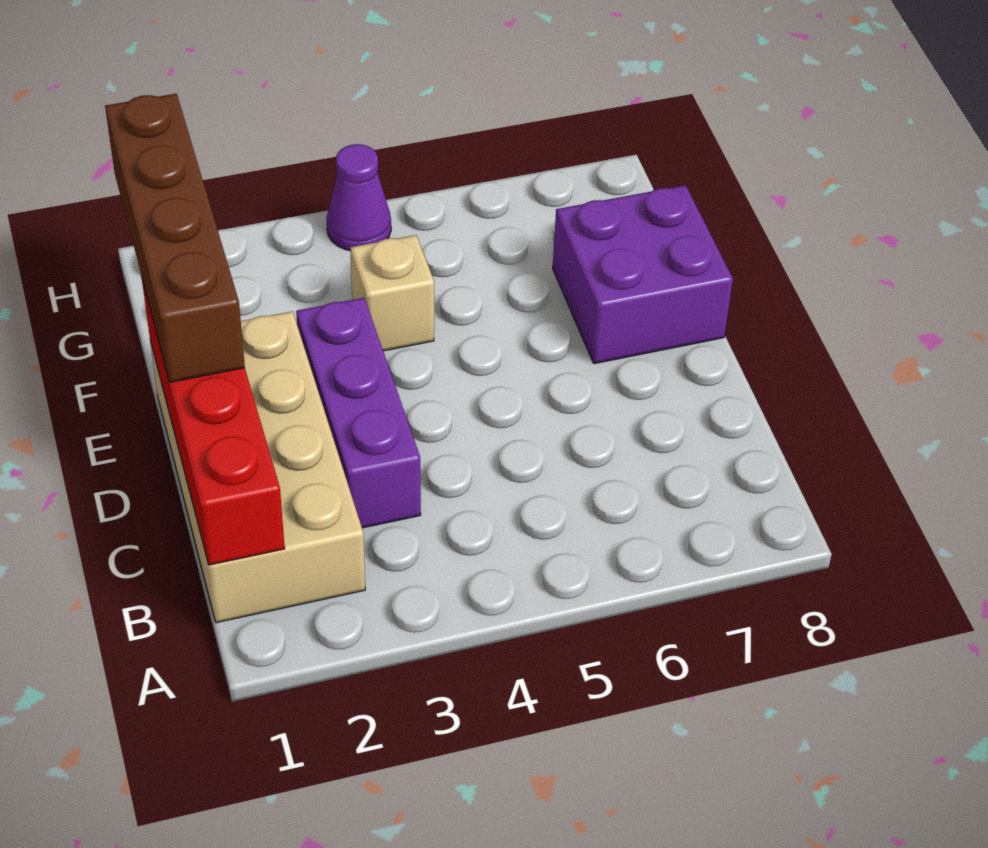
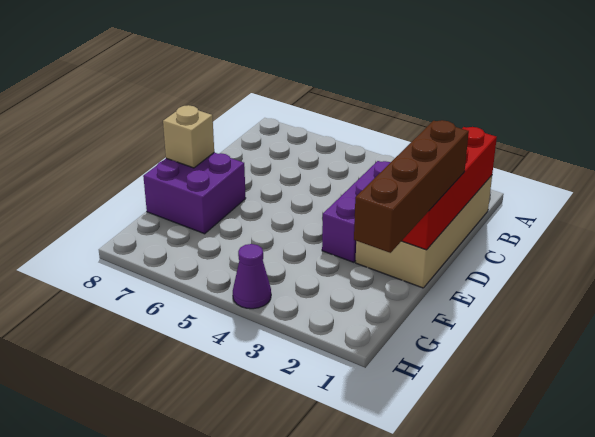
tan brick F4 level 1 -> tan brick E8 level 2

